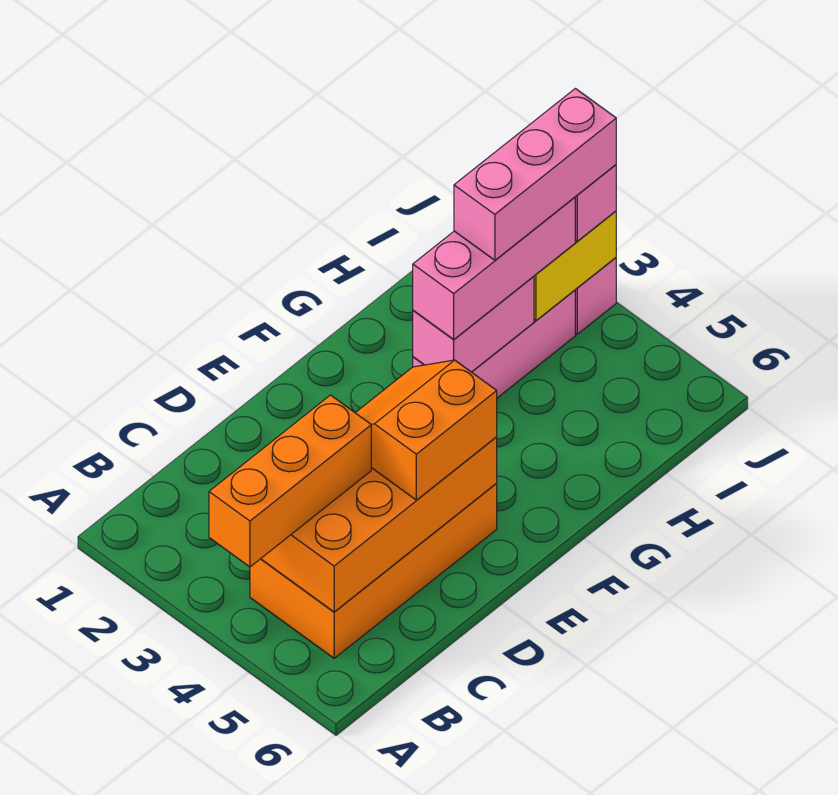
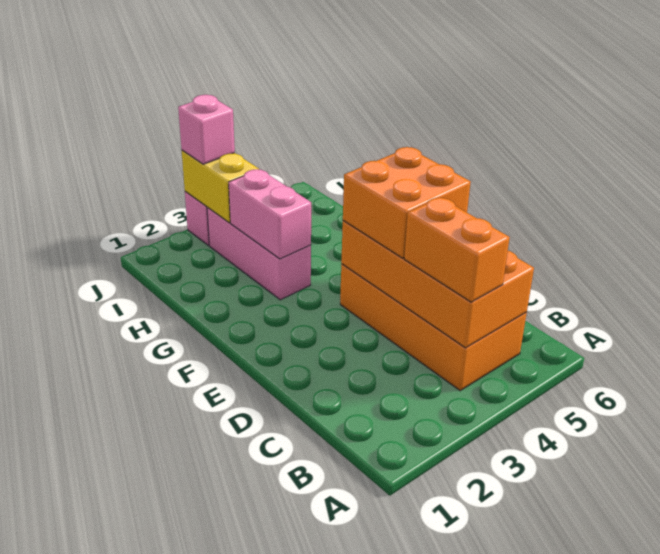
orange brick A4:C4 level 3 -> orange brick B4:C4 level 3
orange slope D4:E5 level 3 top 5 -> orange brick D4:E5 level 3
pink brick G3:I3 level 3 -> none
pink brick H3:J3 level 4 -> none

